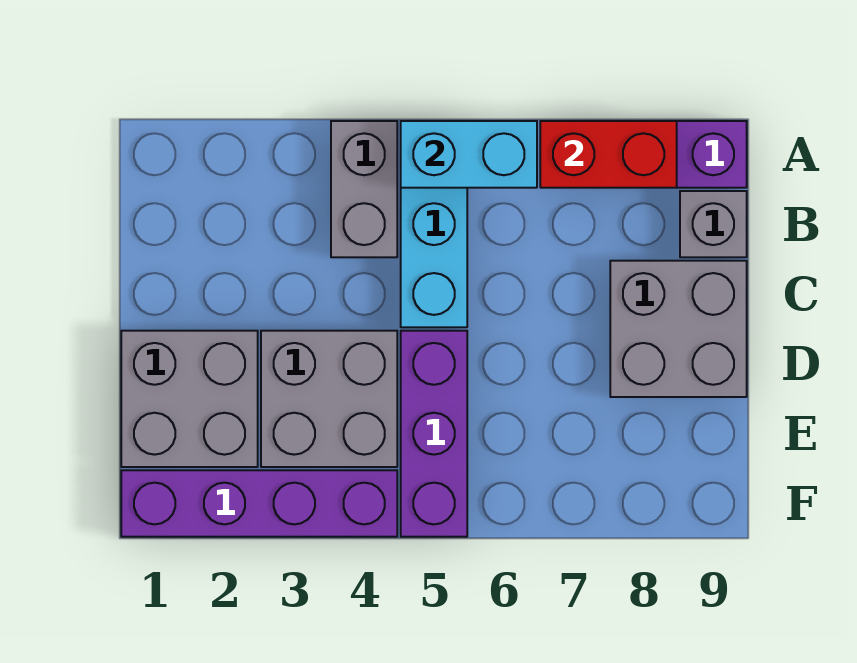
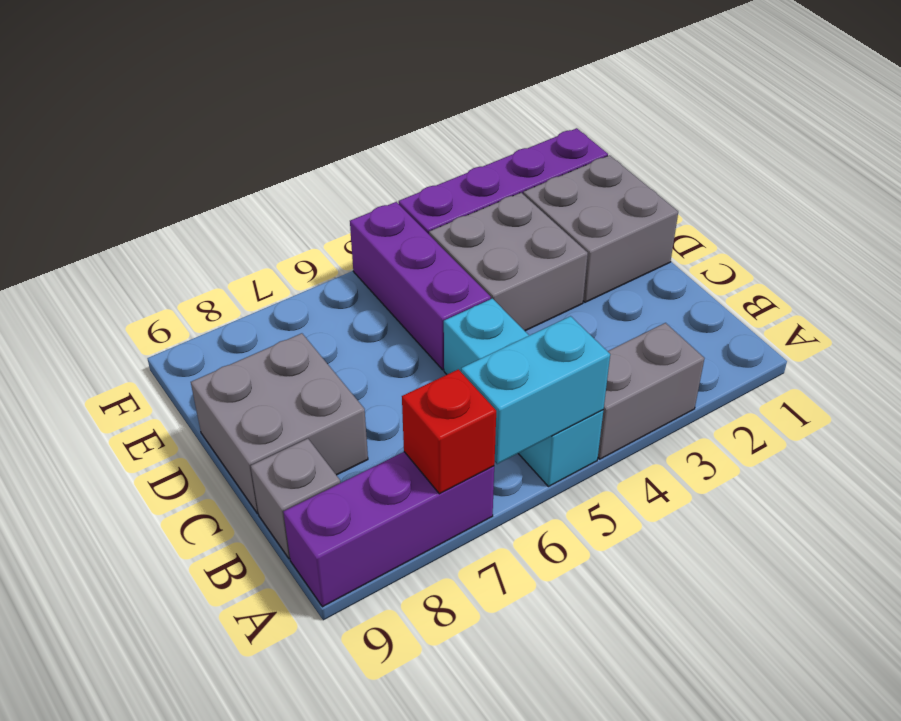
grey brick A4:B4 level 1 -> grey brick A3:A4 level 1
red brick A7:A8 level 2 -> red brick A7 level 2

